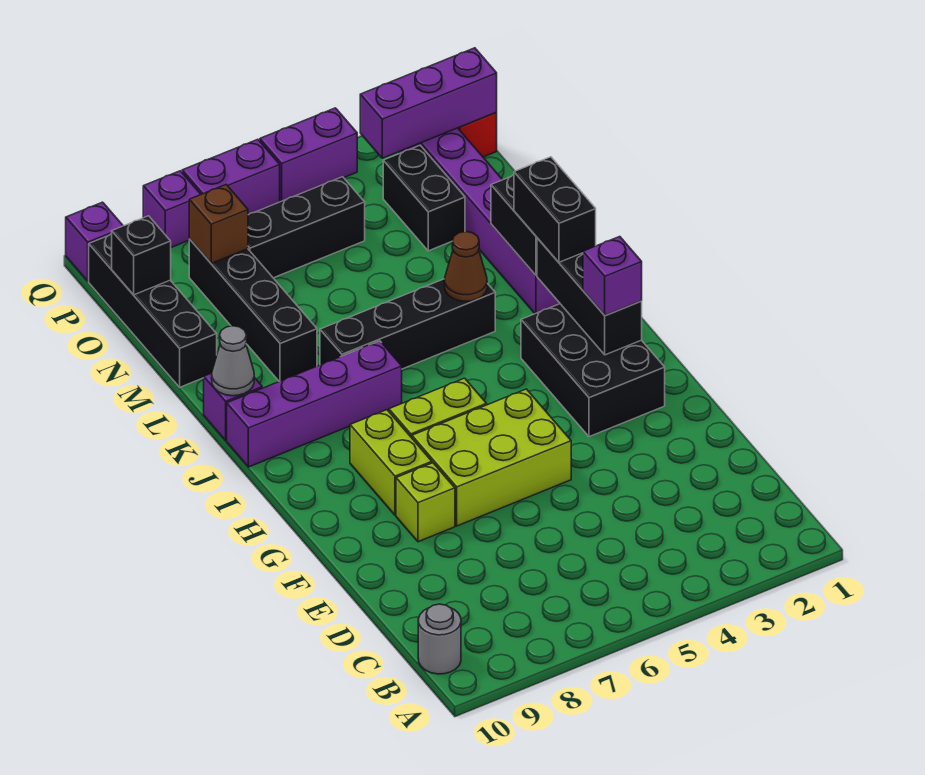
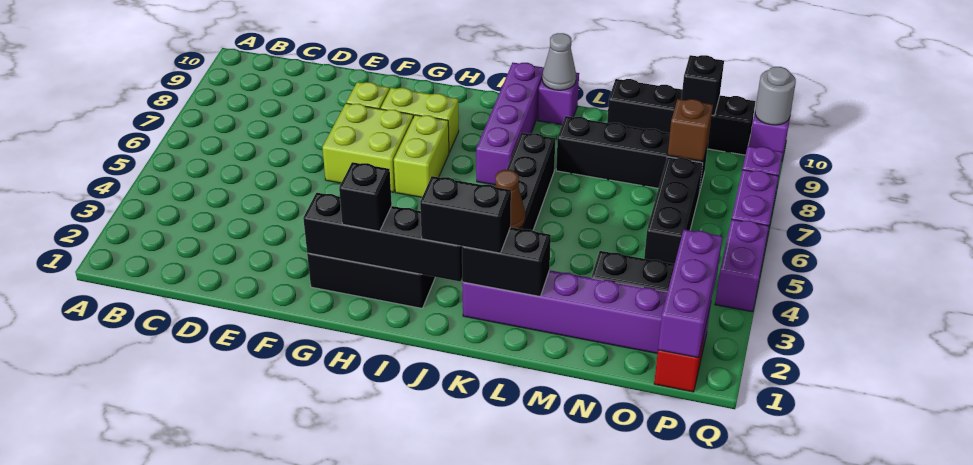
grey round brick B10 level 1 -> grey round brick Q10 level 2
lime brick F5:G7 level 1 -> lime brick F6:G7 level 1
black brick H2:J2 level 2 -> black brick G2:J2 level 2
purple brick H2 level 3 -> black brick H2 level 3

